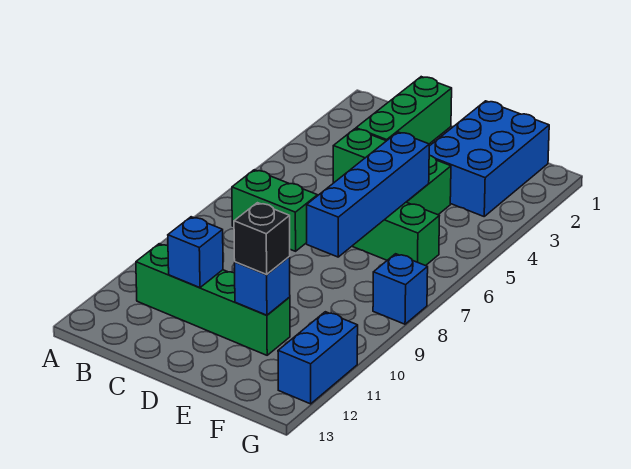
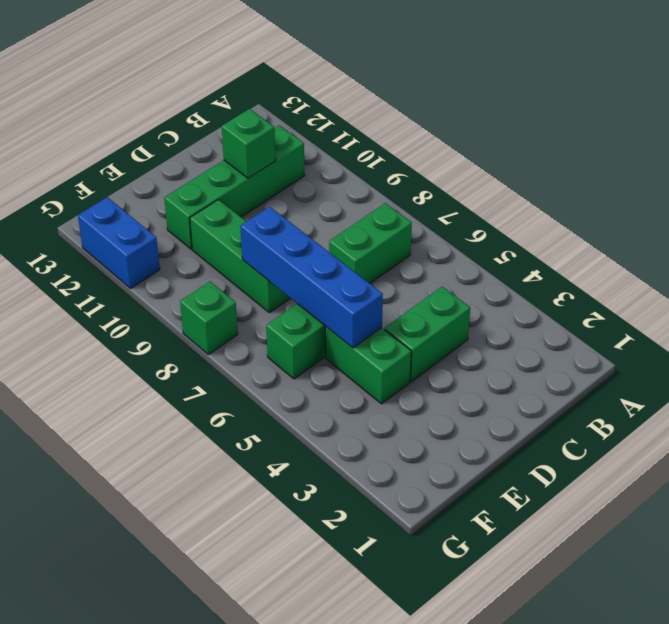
green brick C1:C3 level 1 -> green brick E8:E10 level 1
blue brick C11 level 2 -> green brick C11 level 2
blue brick E1:F3 level 1 -> none
blue brick E11 level 2 -> none
black brick E11 level 3 -> none
blue brick G8 level 1 -> green brick G8 level 1

